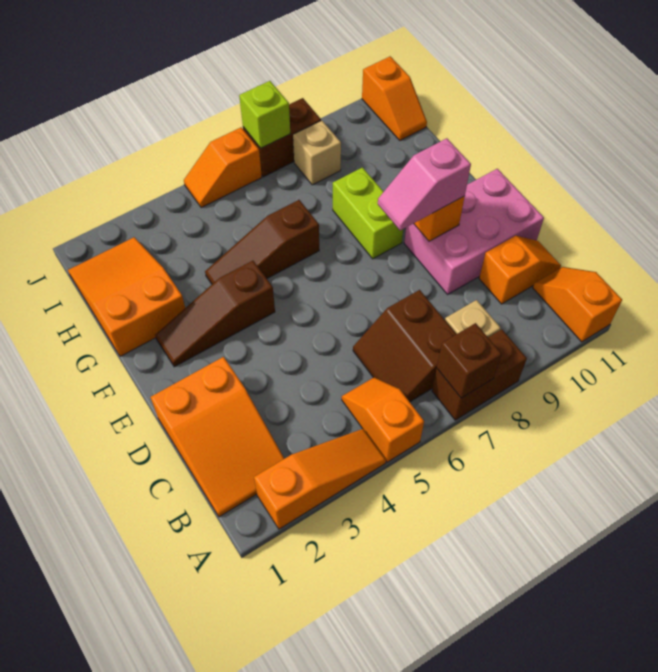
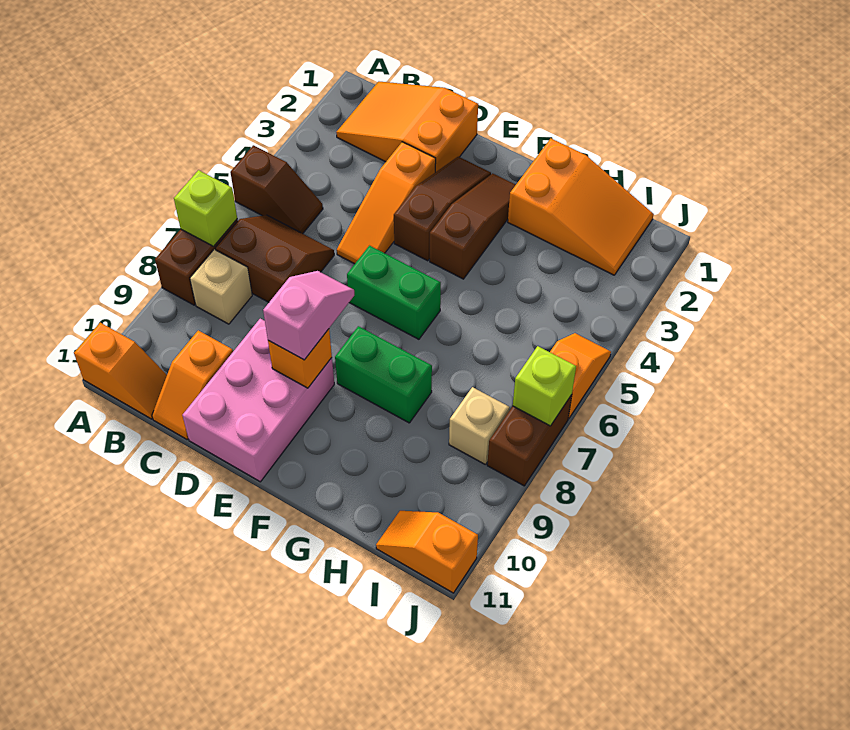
orange slope A2:A4 level 1 top 2 -> orange slope D3:D5 level 1 top 3
orange slope A5:B5 level 1 top A -> brown slope A5:B5 level 1 top A
brown brick A7 level 2 -> lime brick A7 level 2
none -> green brick E6:F6 level 1
lime brick F8:G8 level 1 -> green brick F8:G8 level 1
brown slope G4:G6 level 1 top 6 -> brown slope E2:E4 level 1 top 4

